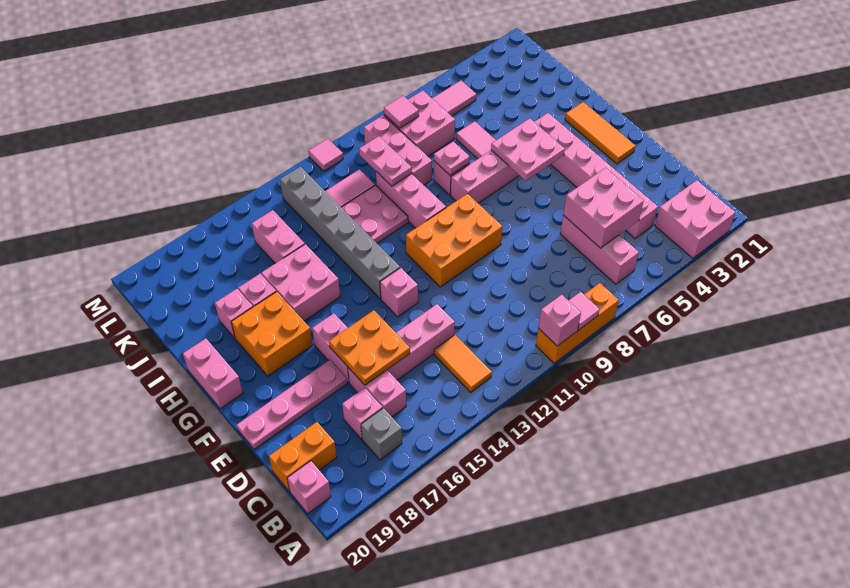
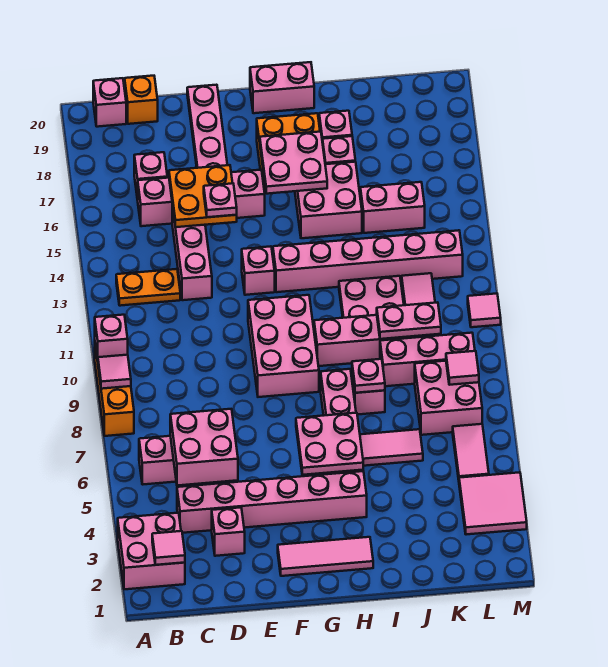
none -> pink tile B2 level 2
orange tile B13:C13 level 1 -> orange plate B13:C13 level 1
grey brick B17 level 1 -> none
orange brick C19:C20 level 1 -> orange brick C20 level 1
none -> pink brick D3 level 1
none -> pink plate E15 level 3
orange tile F2:H2 level 1 -> pink tile F2:H2 level 1
orange brick F9:G11 level 1 -> pink brick F9:G11 level 1
grey brick G13:L13 level 1 -> pink brick G13:L13 level 1
none -> pink plate G16:H17 level 2
none -> pink tile L3:M4 level 1

